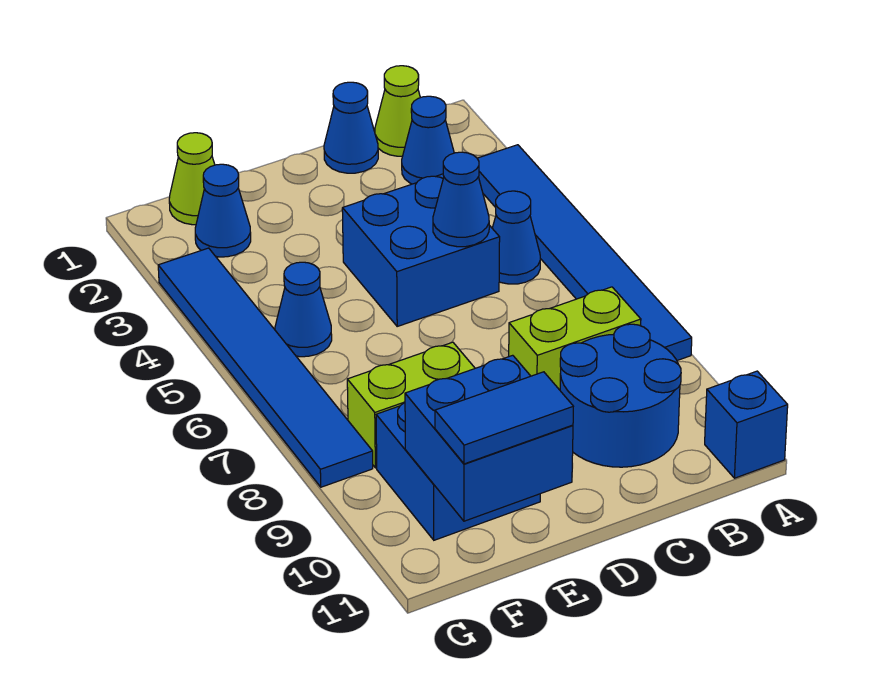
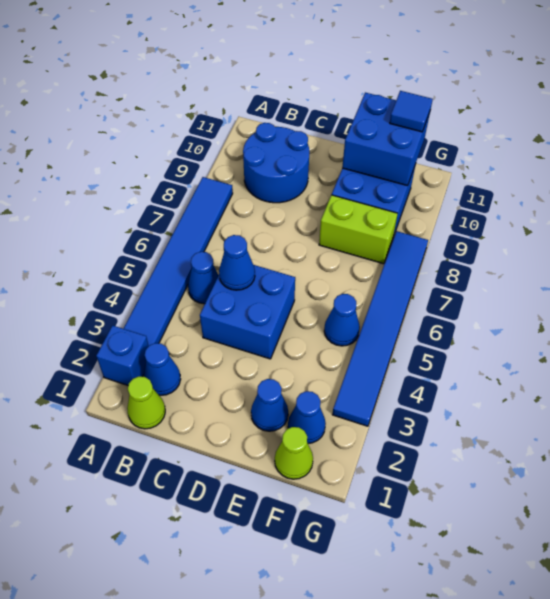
blue brick A11 level 1 -> blue brick A2 level 1
lime brick B8:C8 level 1 -> none
blue cone C1 level 1 -> blue cone E2 level 1
blue tile E11:F11 level 3 -> blue tile F11 level 3

